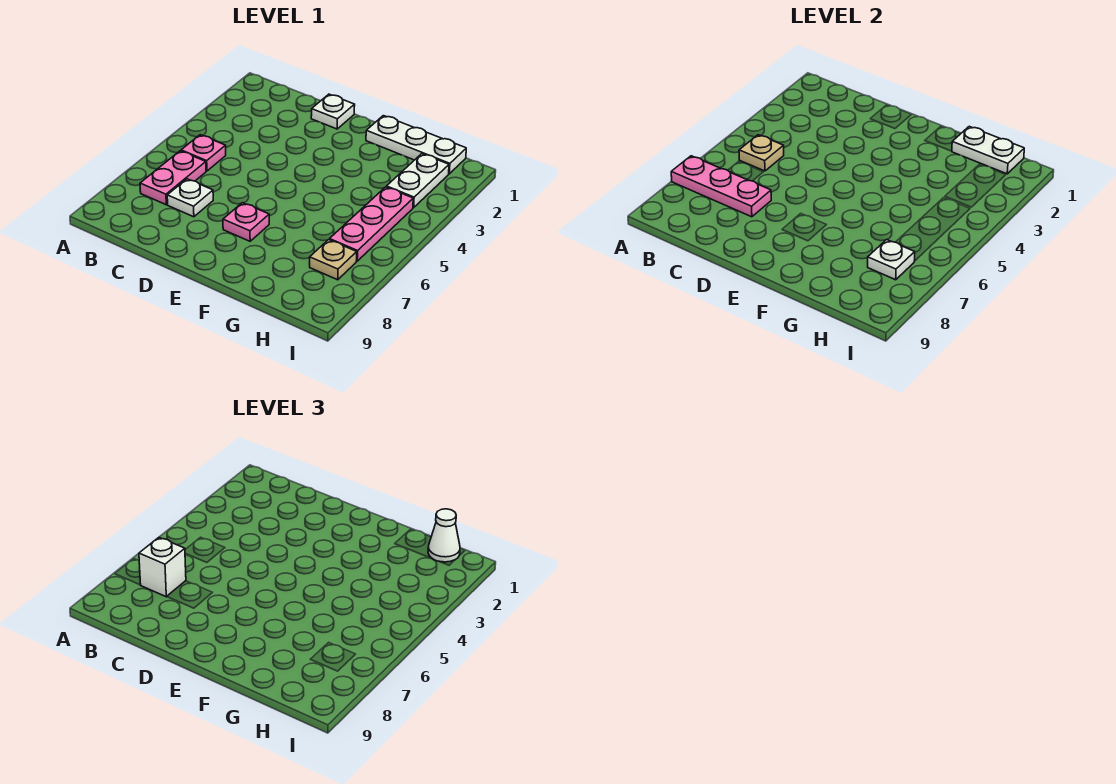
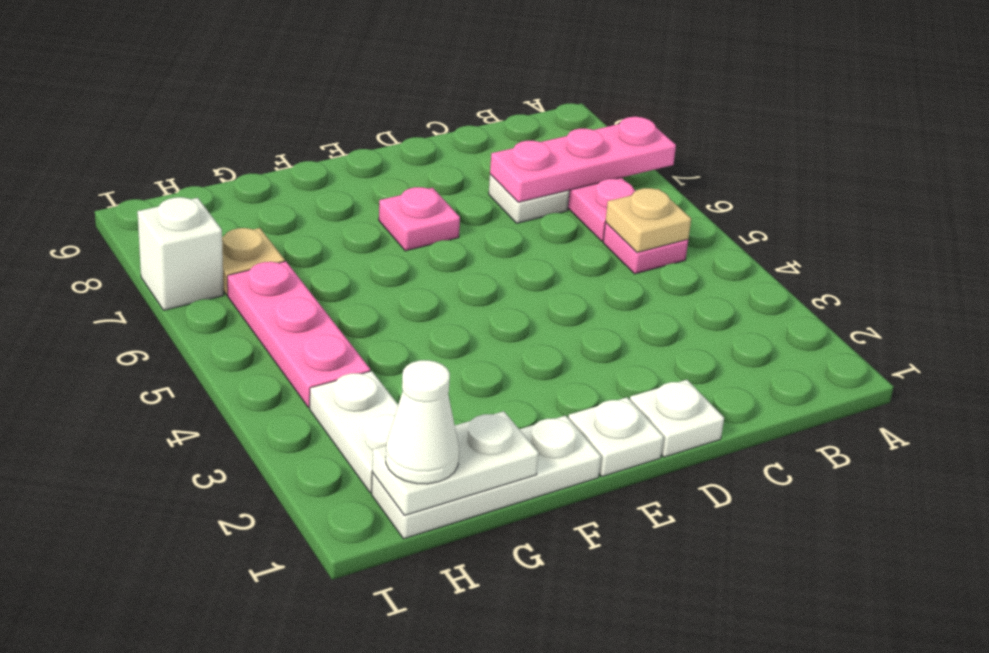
white brick B7 level 3 -> white brick I7 level 1
white plate H7 level 2 -> white plate E1 level 1

